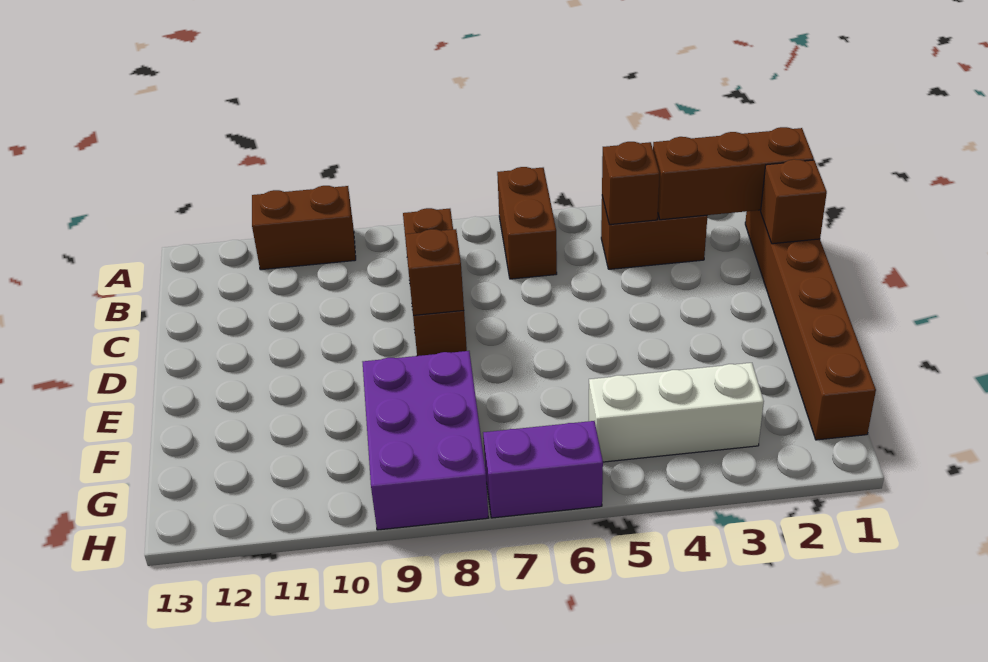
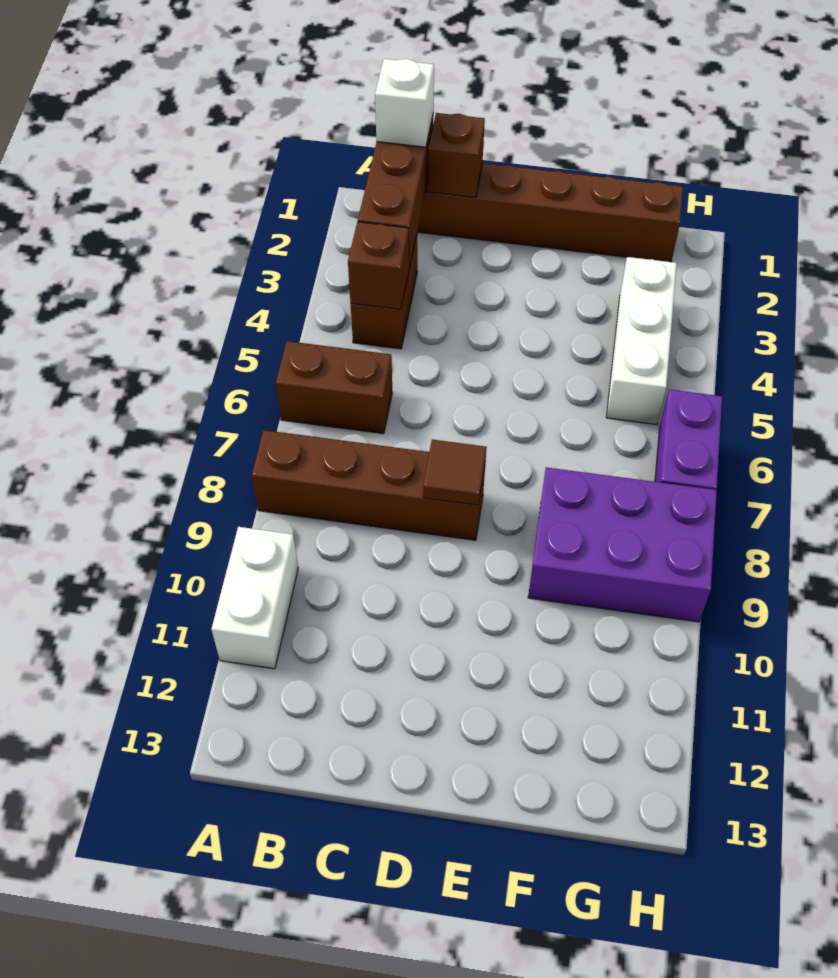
brown brick A10:A11 level 1 -> white brick A10:A11 level 1
none -> white brick B1 level 3
brown brick B8:D8 level 1 -> brown brick A8:D8 level 1
brown brick D8 level 2 -> brown tile D8 level 2

